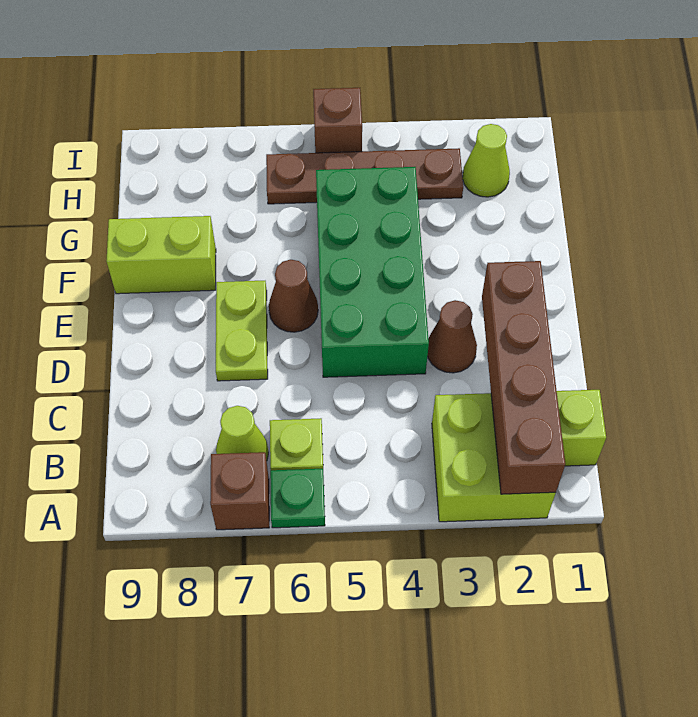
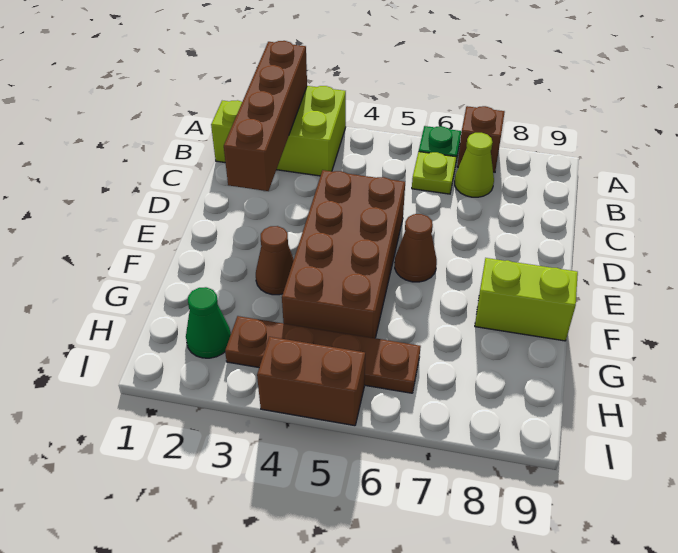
brown cone D3 level 1 -> brown cone F3 level 1
green brick D4:G5 level 1 -> brown brick D4:G5 level 1
lime plate D7:E7 level 1 -> none
lime cone H2 level 1 -> green cone H2 level 1
brown brick I5 level 1 -> brown brick I4:I5 level 1

